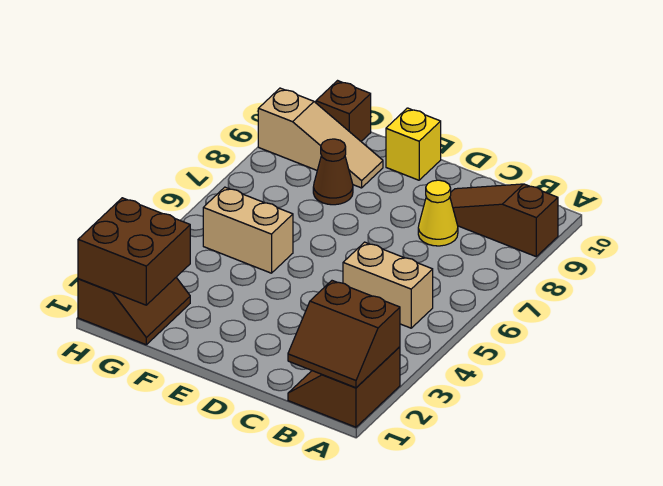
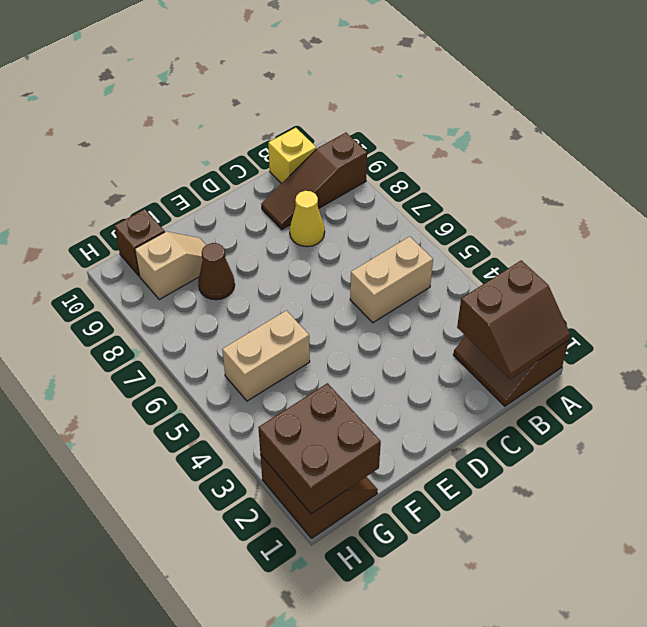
yellow brick E10 level 1 -> yellow brick B10 level 1
tan slope F9:H9 level 1 top H -> tan slope F9:G9 level 1 top G

